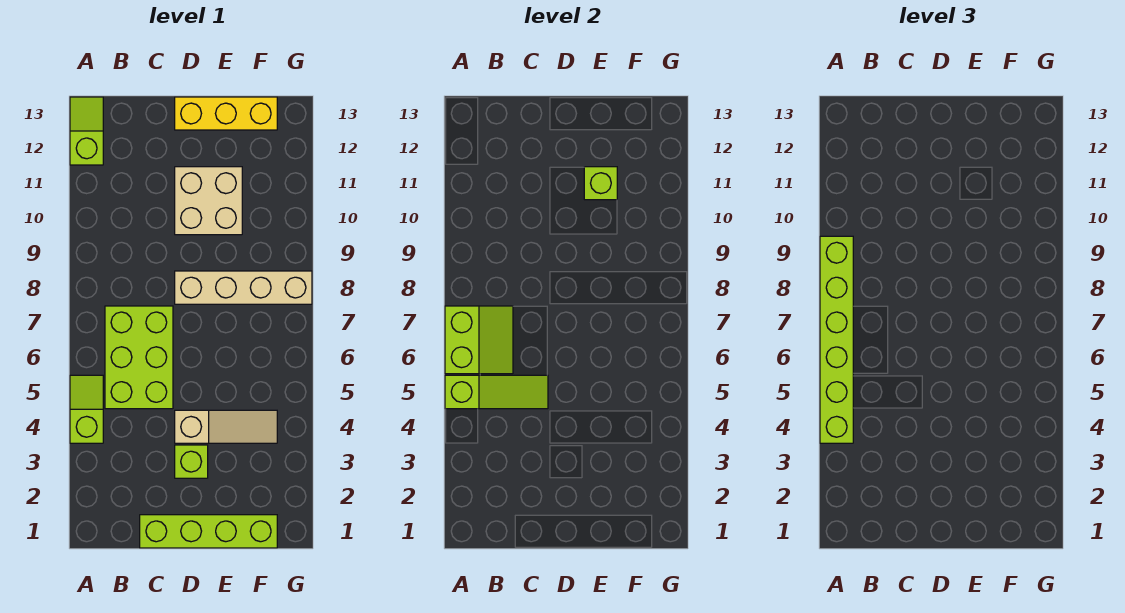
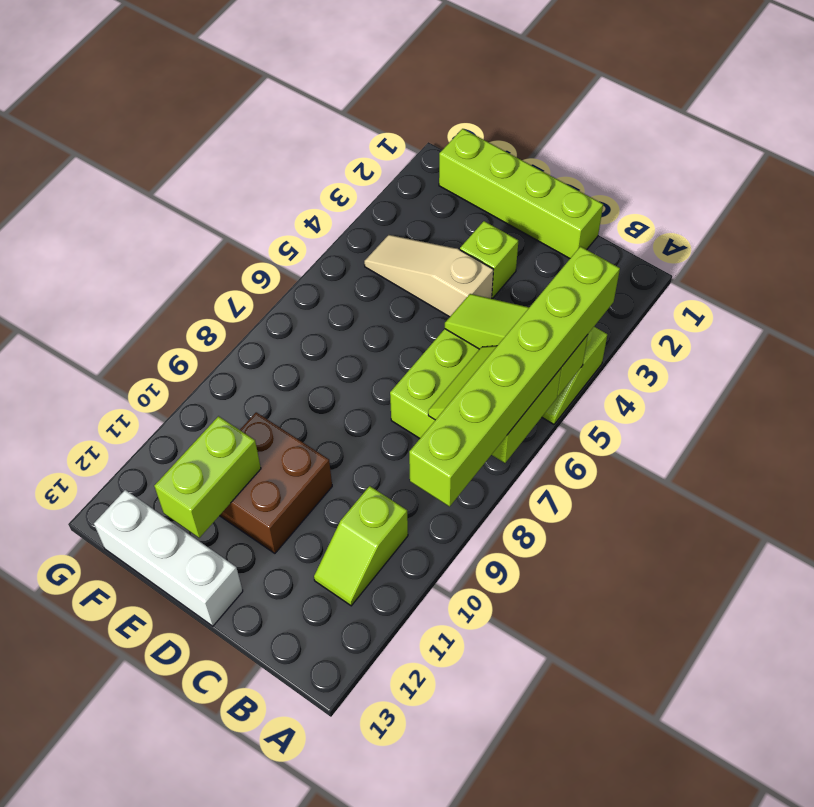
lime slope A12:A13 level 1 top 12 -> lime slope B10:B11 level 1 top 10
tan brick D8:G8 level 1 -> none
tan brick D10:E11 level 1 -> brown brick D10:E11 level 1
yellow brick D13:F13 level 1 -> white brick D13:F13 level 1
lime brick E11 level 2 -> lime brick E11:E12 level 2

